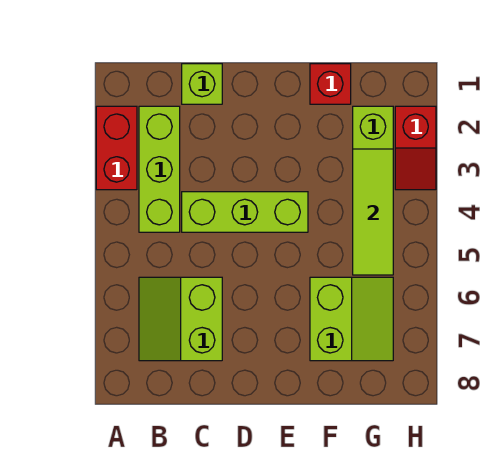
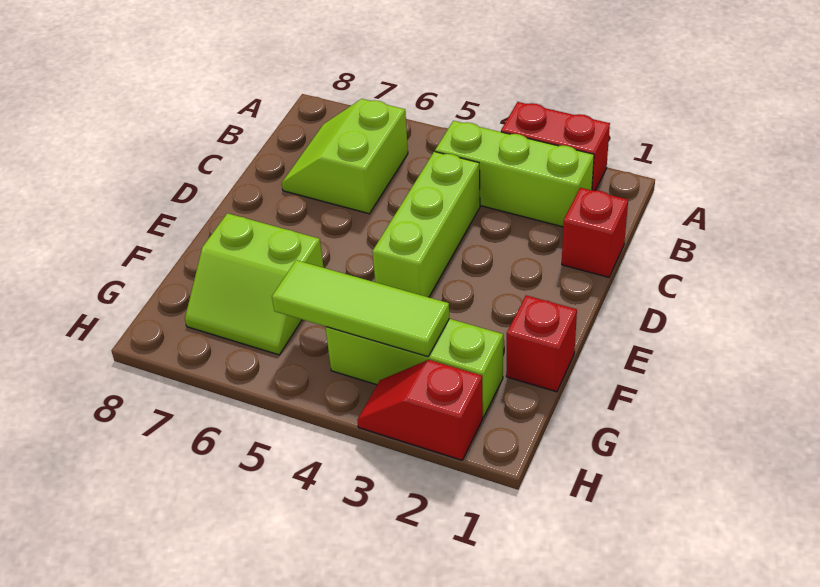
lime slope B6:C7 level 1 top C -> lime slope B6:C7 level 1 top 6
lime brick C1 level 1 -> red brick C1 level 1

